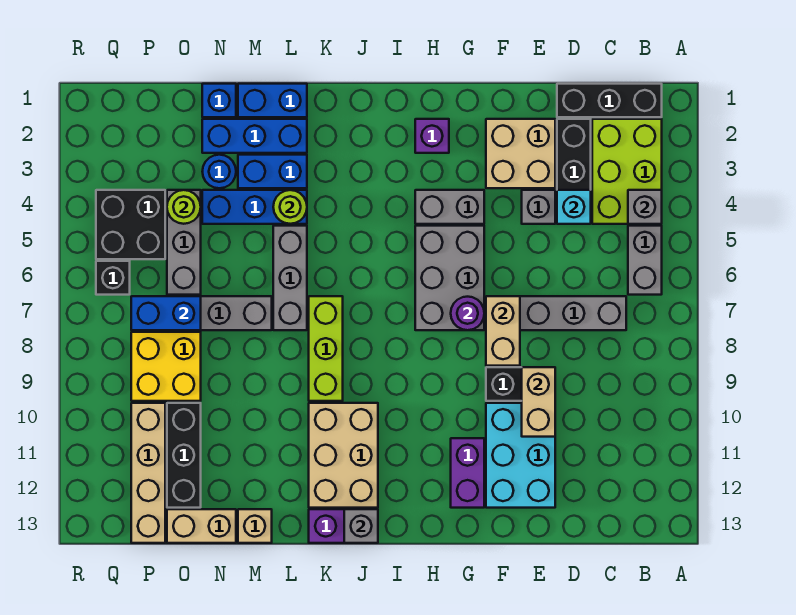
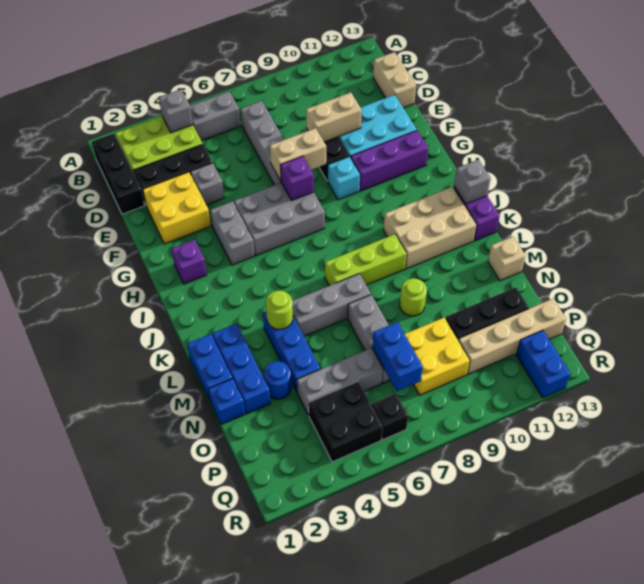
cyan brick D4 level 2 -> cyan brick G9 level 1
tan brick E2:F3 level 1 -> yellow brick E2:F3 level 1
purple round brick G7 level 2 -> purple brick G7 level 2
purple brick G11:G12 level 1 -> purple brick G10:G12 level 1
blue brick L3:M3 level 1 -> blue brick Q12:R12 level 1
tan brick N13:O13 level 1 -> tan brick C13:D13 level 1
lime round brick O4 level 2 -> lime round brick M9 level 1

